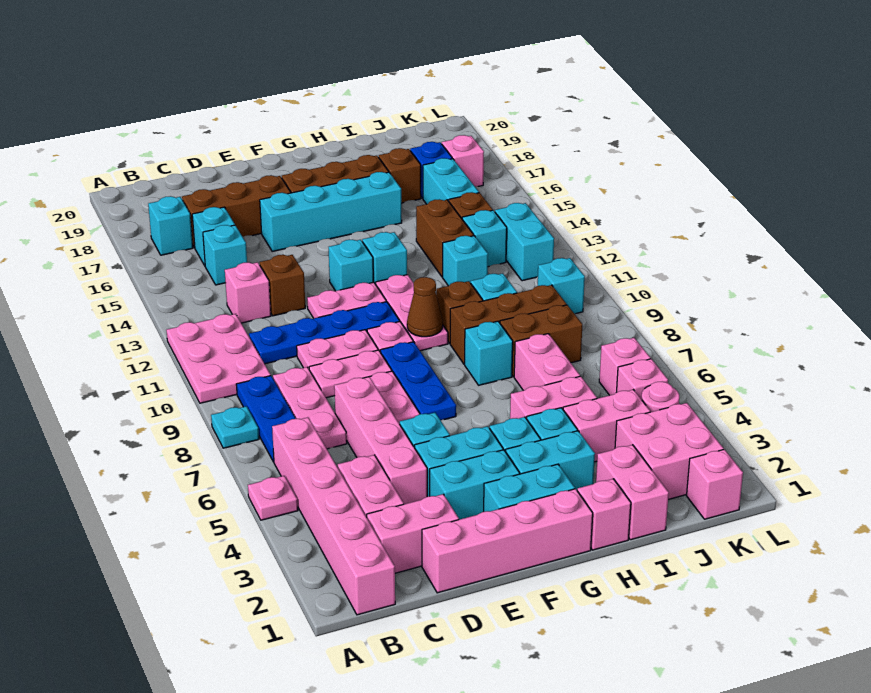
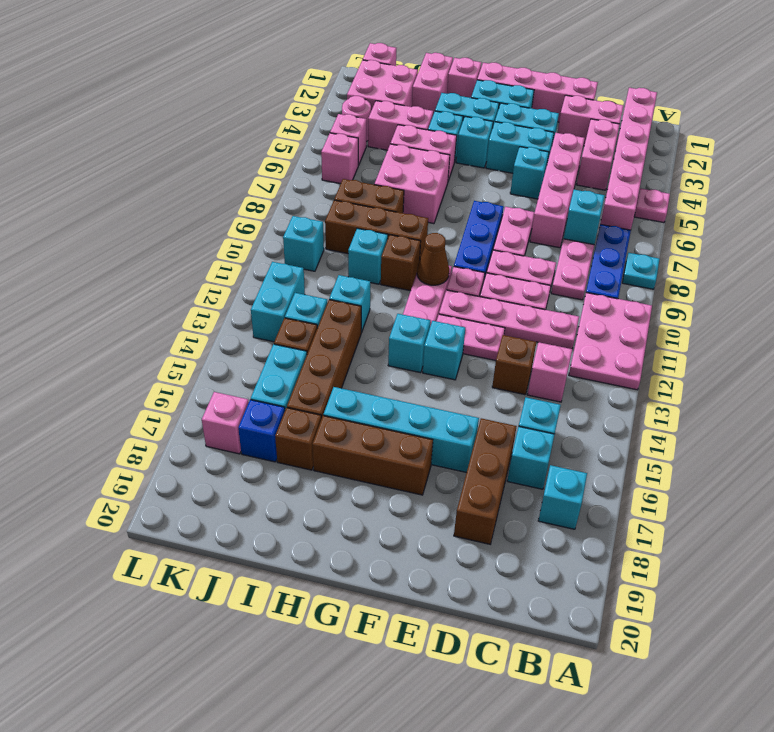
blue plate C11:F11 level 1 -> pink plate C11:F11 level 1
brown brick C17:E17 level 1 -> brown brick D16:D18 level 1
cyan brick H8 level 1 -> cyan brick C7 level 2
pink brick I6:I7 level 1 -> pink brick H6:I7 level 1
brown brick I13:I14 level 1 -> brown brick I13:I16 level 1

